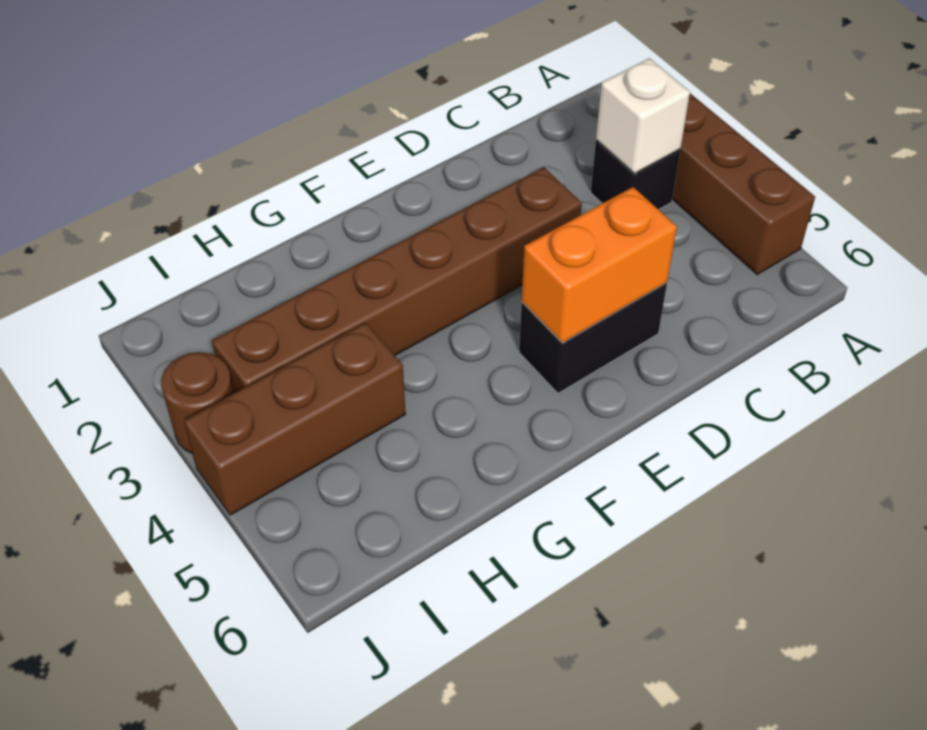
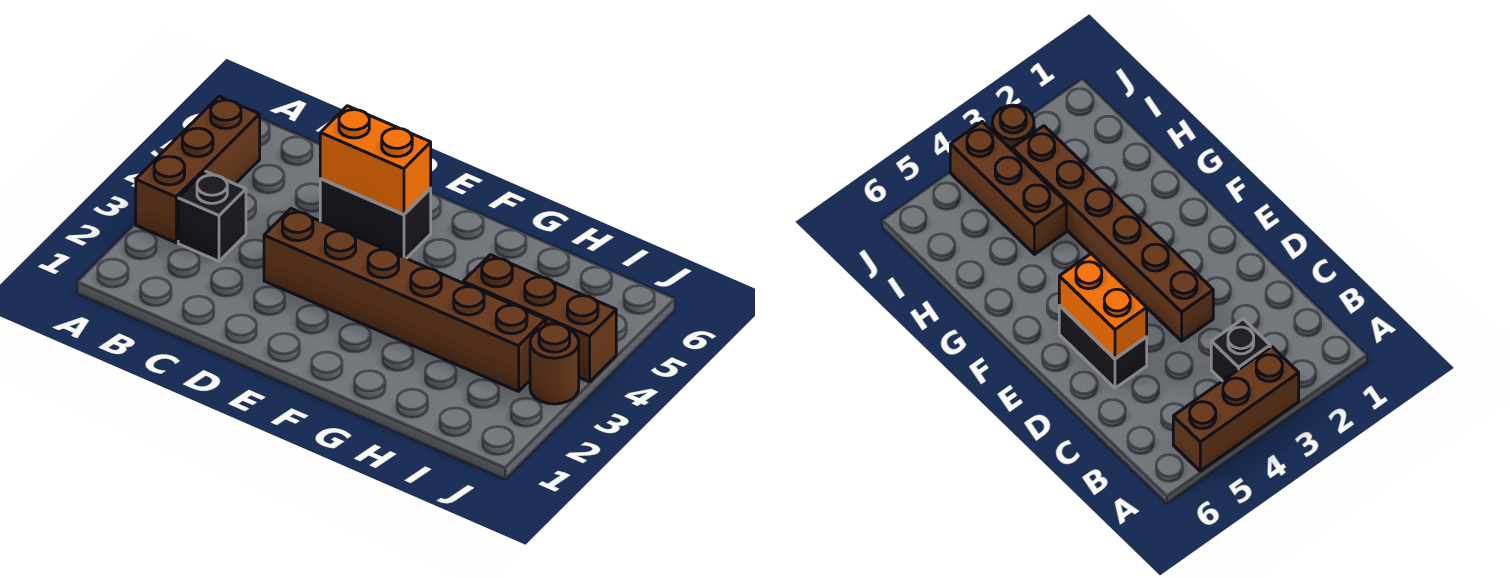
white brick B3 level 2 -> none

